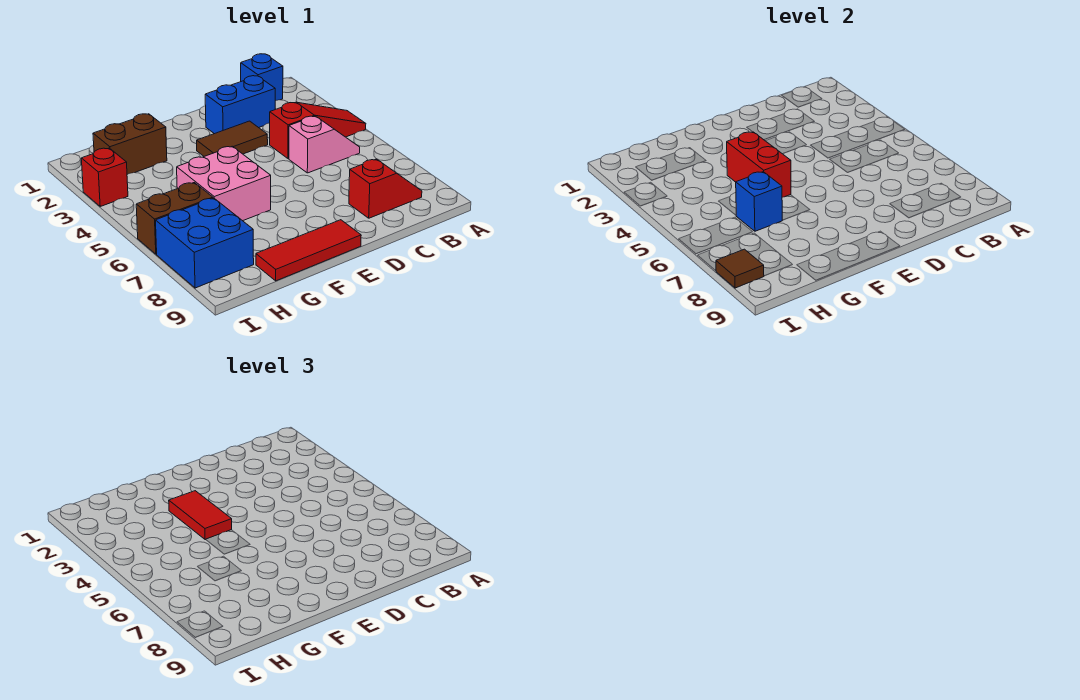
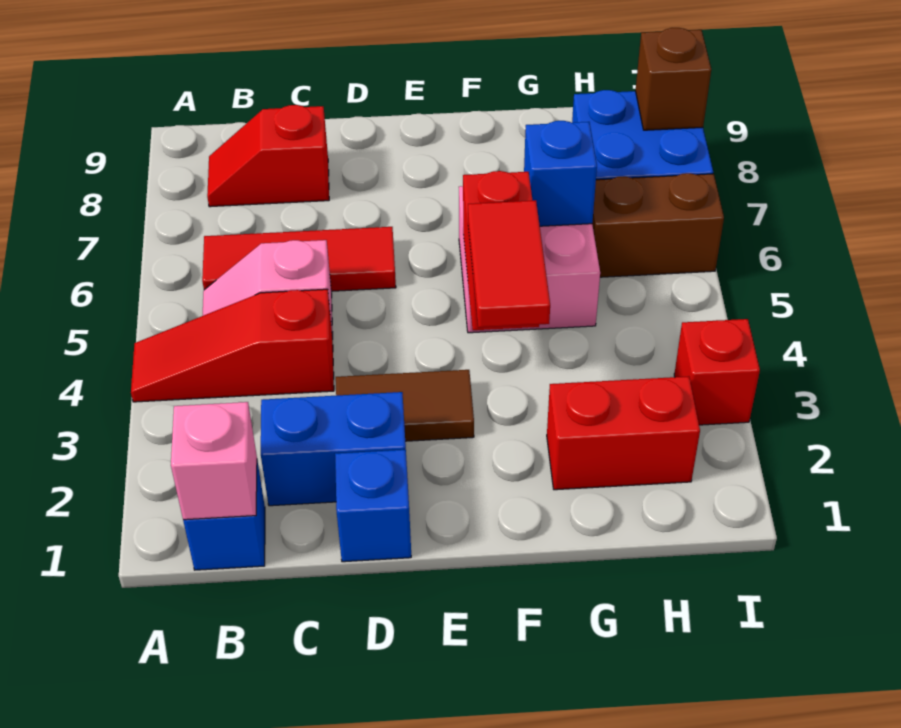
none -> pink brick B1 level 2
none -> blue brick D1 level 1
red tile E9:G9 level 1 -> red tile B6:D6 level 1
brown brick G2:H2 level 1 -> red brick G2:H2 level 1
brown tile I8 level 2 -> brown brick I8 level 2

